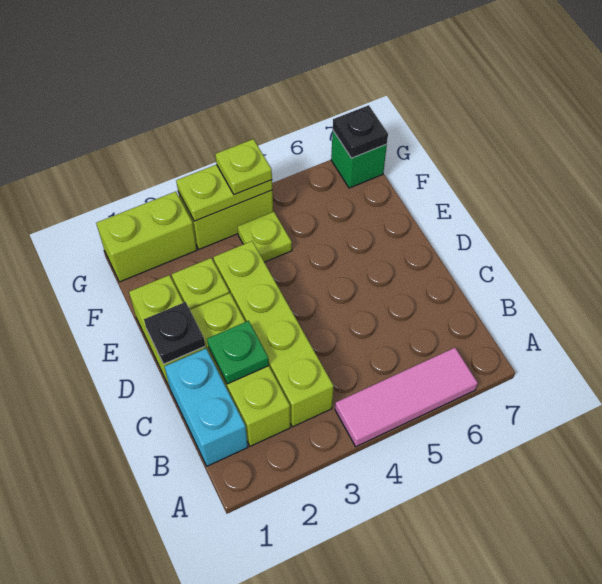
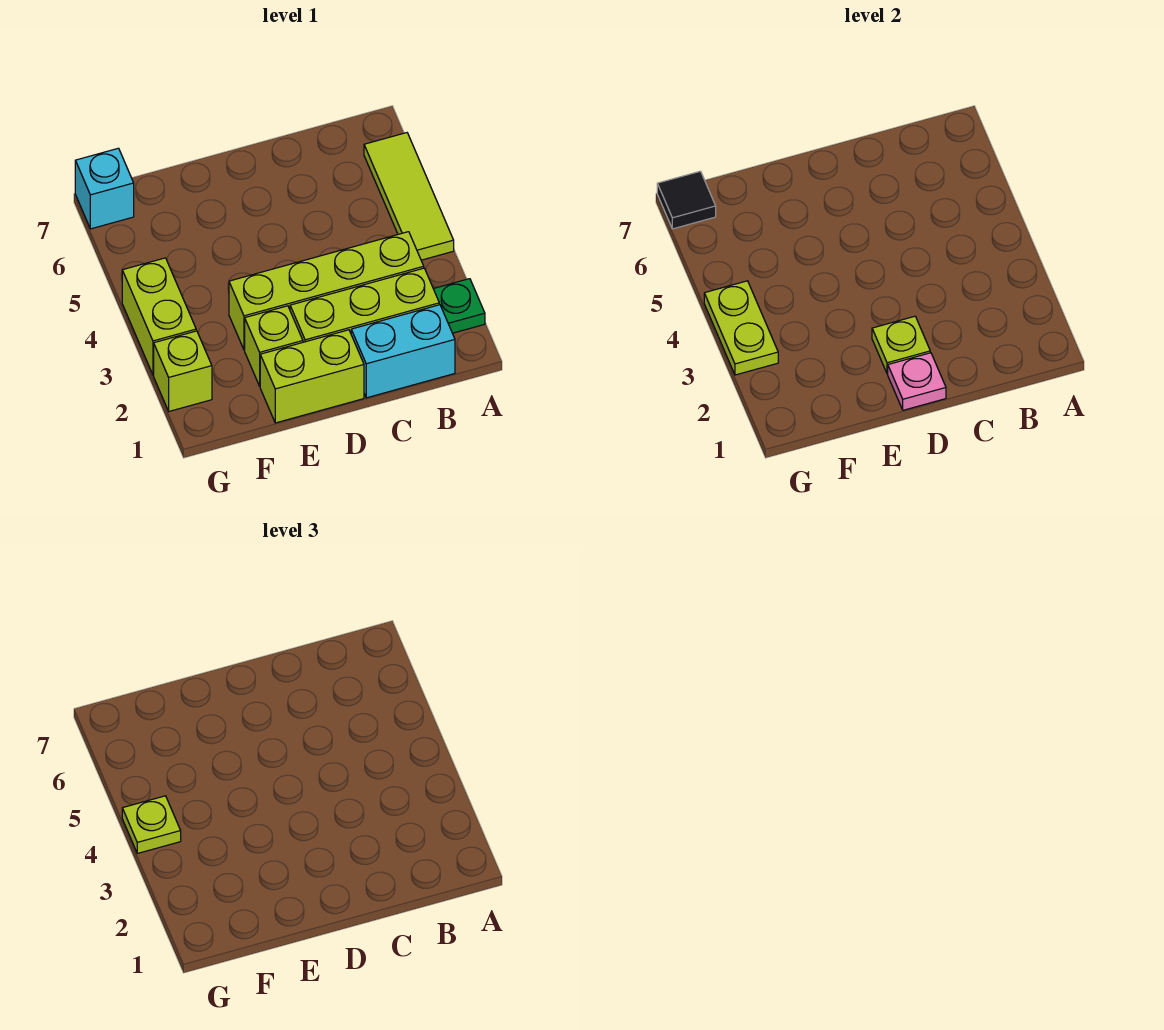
pink tile A4:A6 level 1 -> lime tile A4:A6 level 1
green plate C2 level 2 -> green plate A2 level 1
black plate D1 level 2 -> pink plate D1 level 2
lime plate F4 level 1 -> lime plate D2 level 2
lime brick G1:G2 level 1 -> lime brick G2 level 1
green brick G7 level 1 -> cyan brick G7 level 1
black plate G7 level 2 -> black tile G7 level 2

